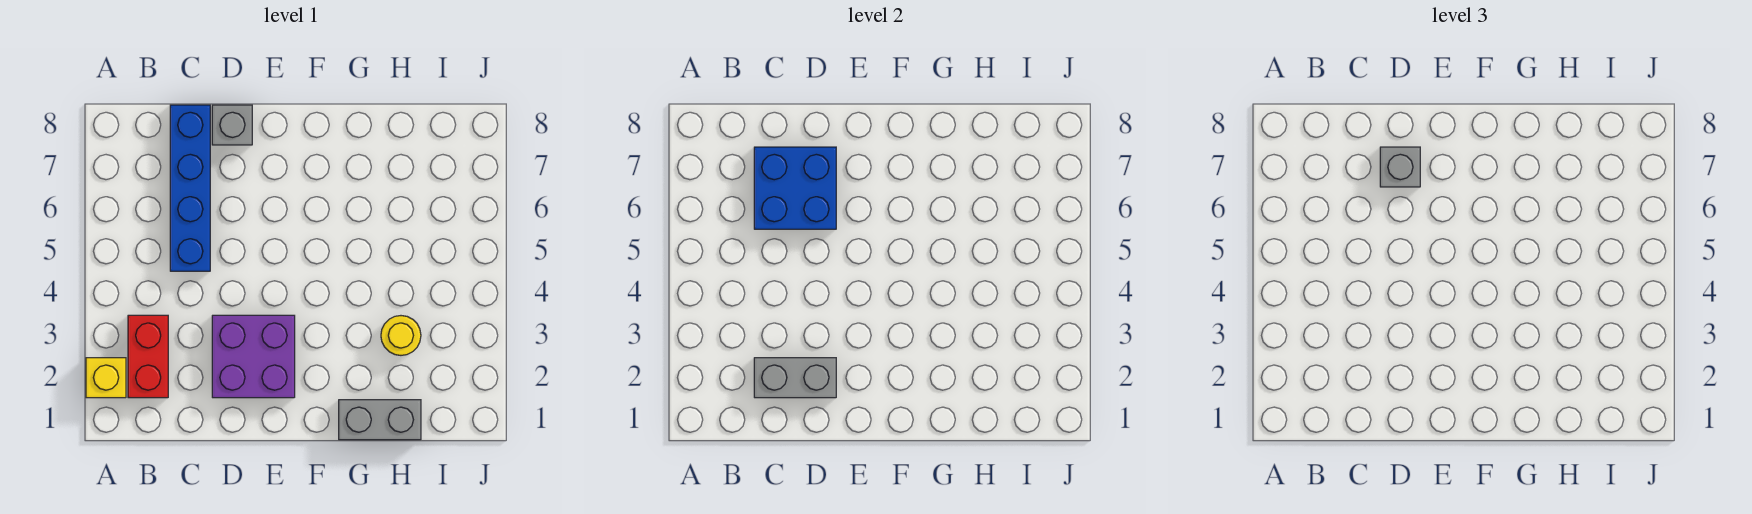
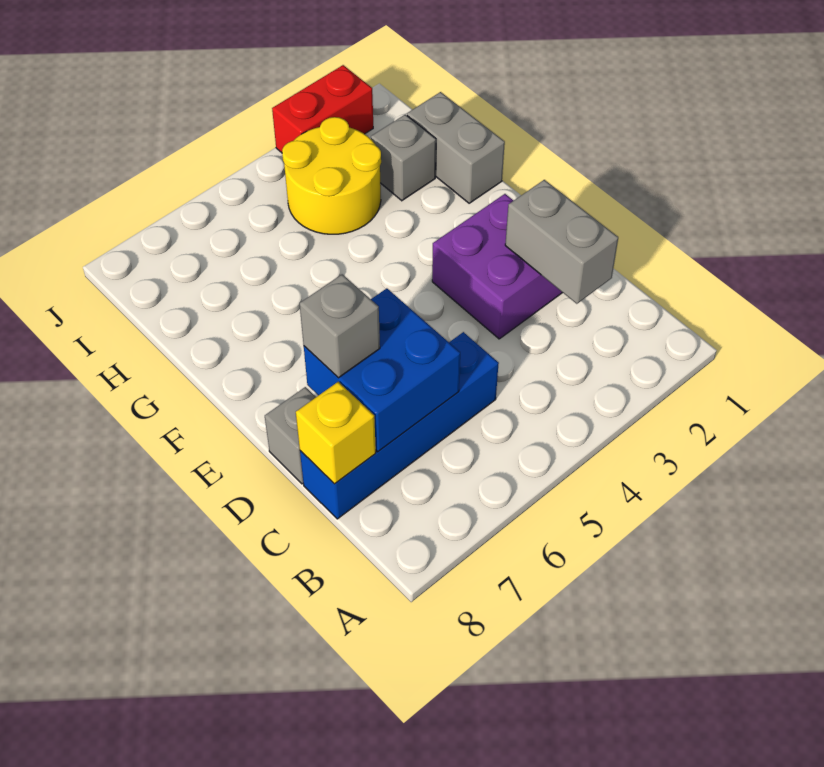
yellow brick A2 level 1 -> yellow brick C8 level 2
red brick B2:B3 level 1 -> red brick J2:J3 level 1
none -> grey brick H2 level 1
yellow round brick H3 level 1 -> yellow round brick H3:I4 level 1

